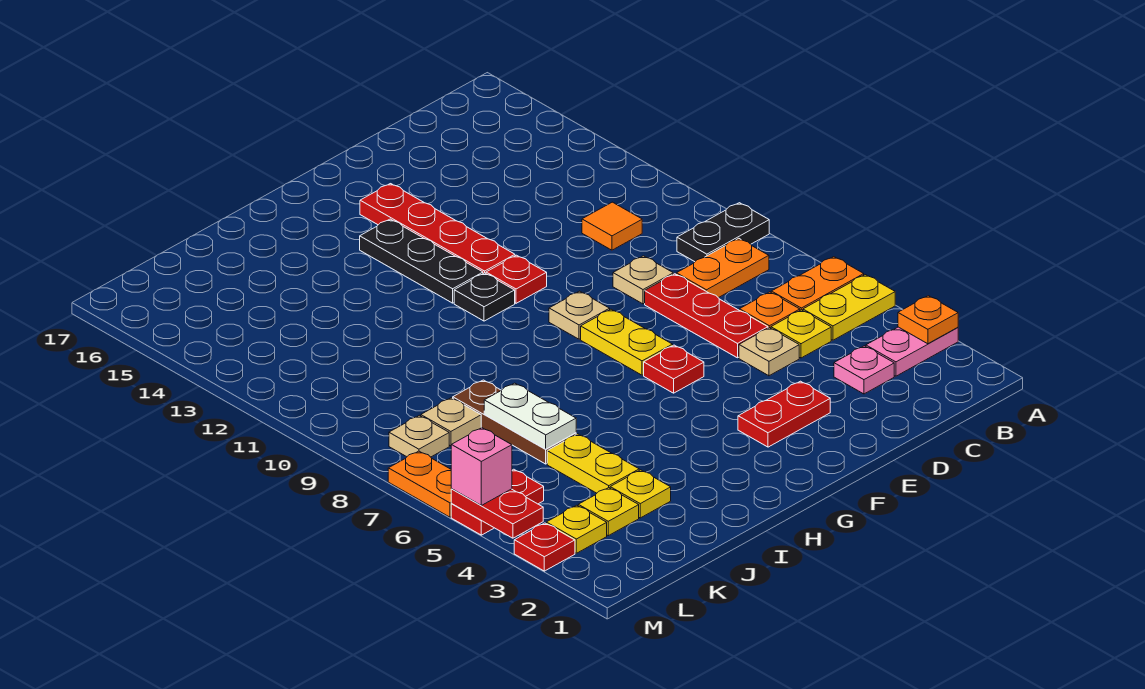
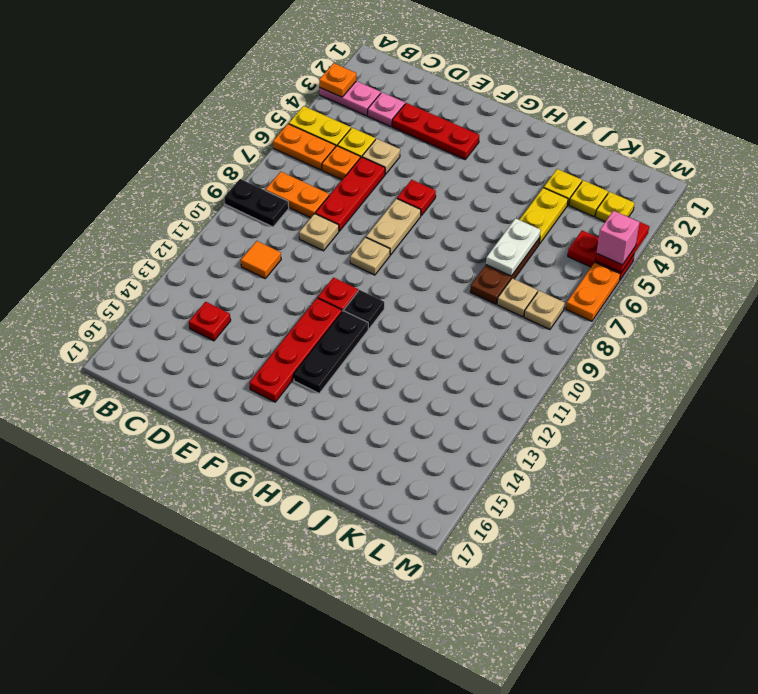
red plate E3:F3 level 1 -> red plate D3:F3 level 1
yellow plate F7:F8 level 1 -> tan plate F7:F8 level 1
red plate M3 level 1 -> red plate C14 level 1

